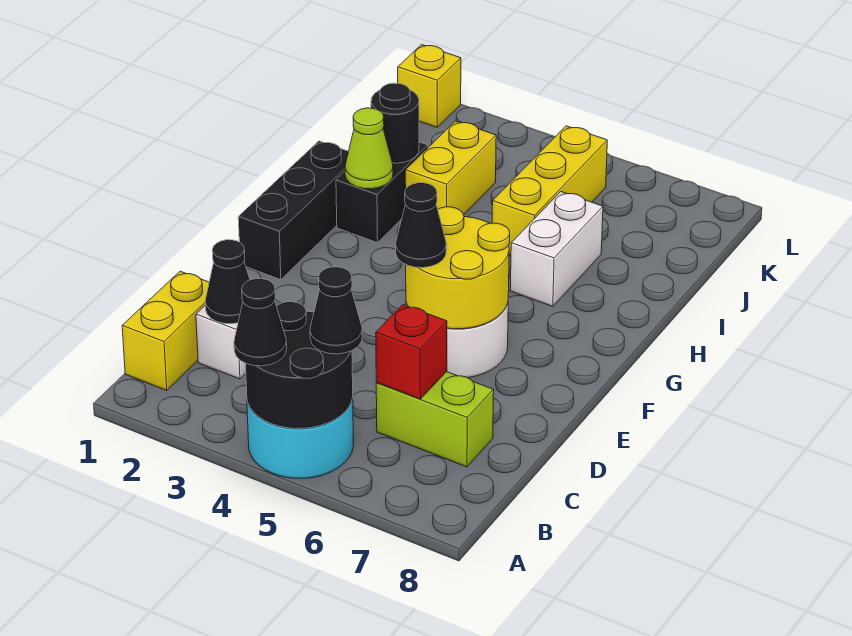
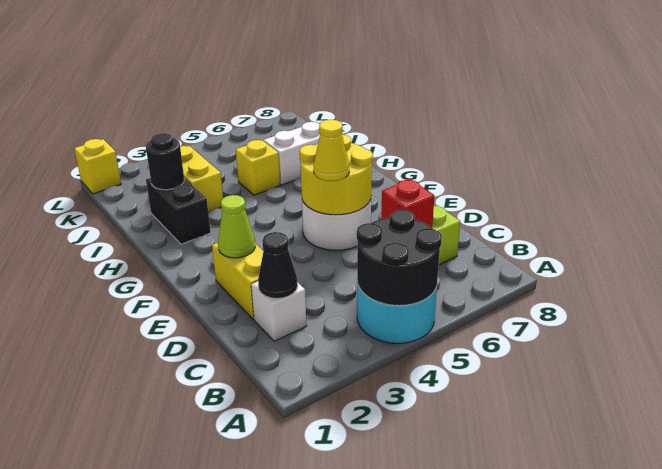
black cone A4 level 3 -> none
yellow brick B1:C1 level 1 -> yellow brick D2:E2 level 1
black cone B5 level 3 -> none
black cone E5 level 3 -> yellow cone E5 level 3
black brick F1:H1 level 1 -> none
lime cone H2 level 2 -> lime cone E2 level 2
white brick H6:I6 level 1 -> white brick I6:I7 level 1
yellow brick I5:K5 level 1 -> yellow brick I5 level 1

